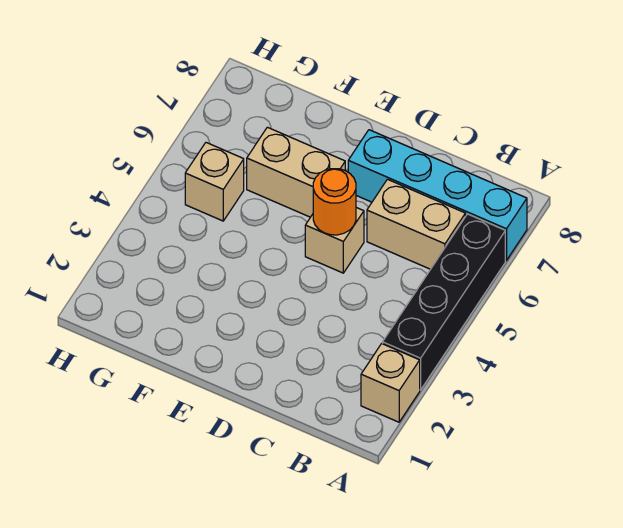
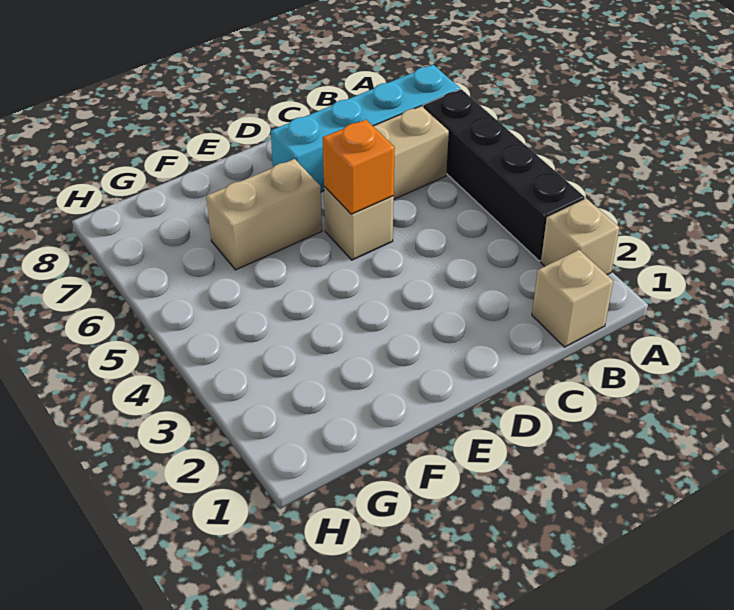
orange round brick D5 level 2 -> orange brick D5 level 2
tan brick G5 level 1 -> tan brick B1 level 1

